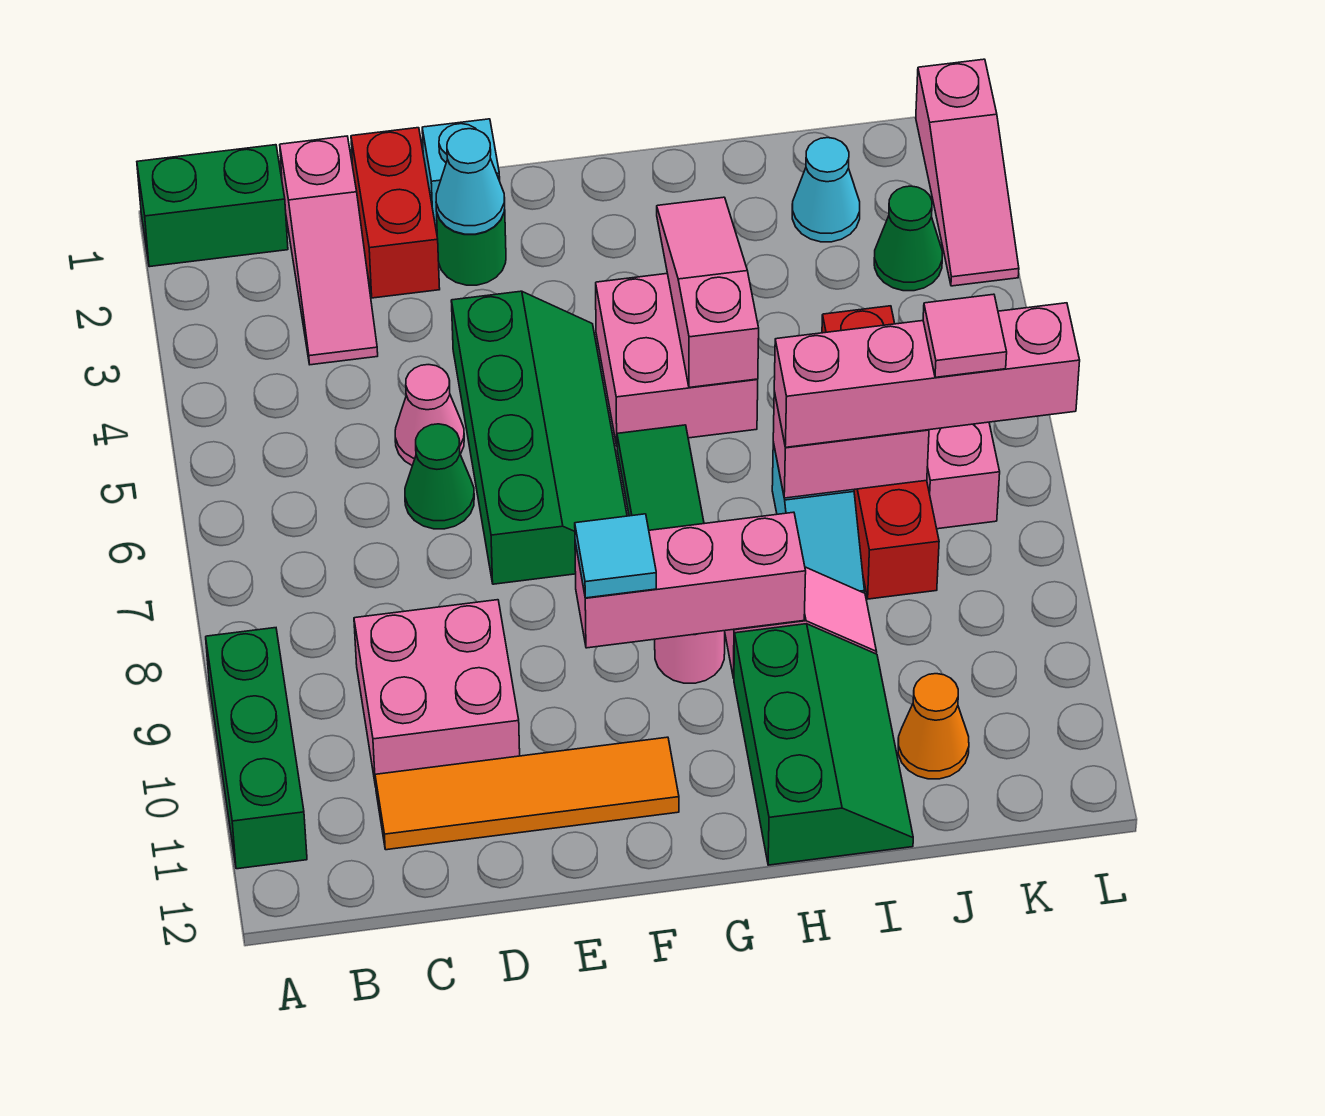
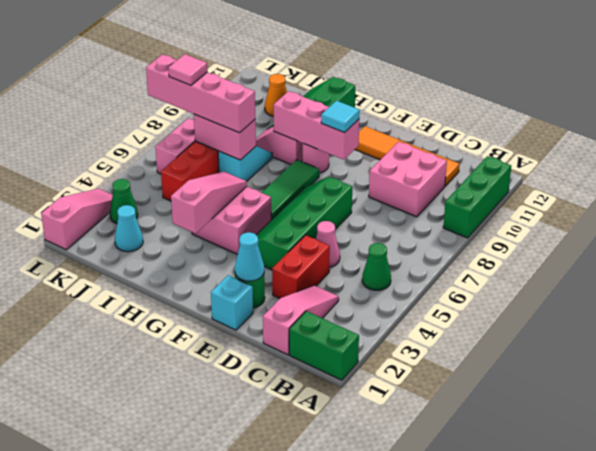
red brick D1:D2 level 1 -> red brick D3:D4 level 1
green cone D6 level 1 -> green cone B5 level 1
pink slope H3:H5 level 2 top 5 -> pink slope H3:H5 level 2 top 3

